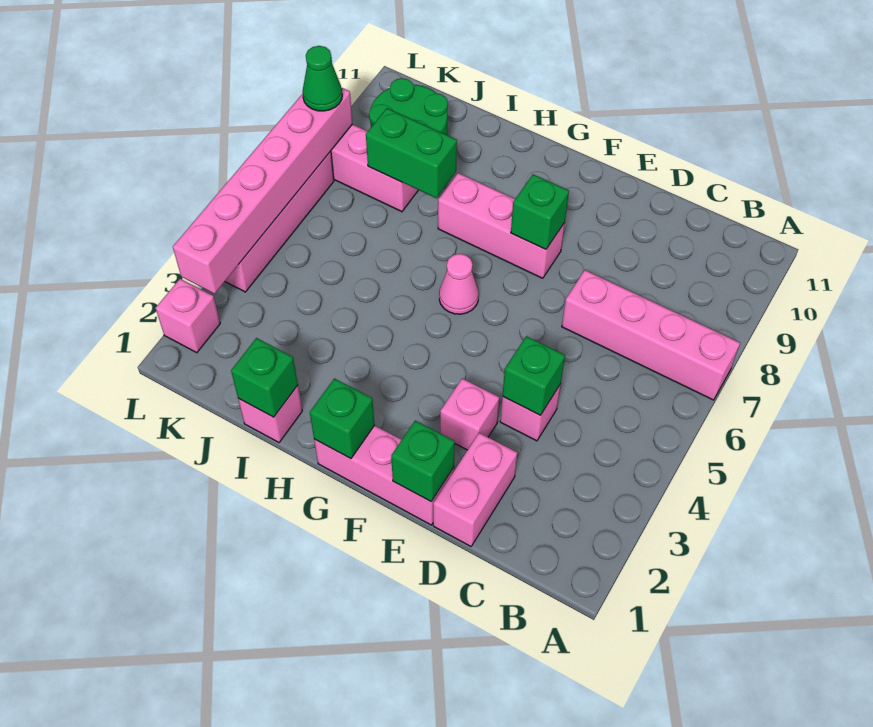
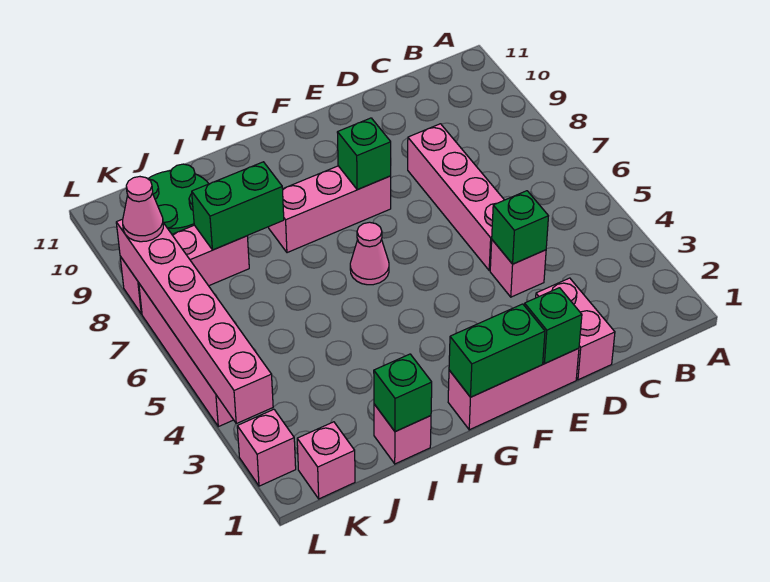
pink brick A7:D7 level 1 -> pink brick D5:D8 level 1
pink brick E3 level 1 -> pink brick K1 level 1
green brick G1 level 2 -> green brick F1:G1 level 2
green cone L8 level 3 -> pink cone L8 level 3

